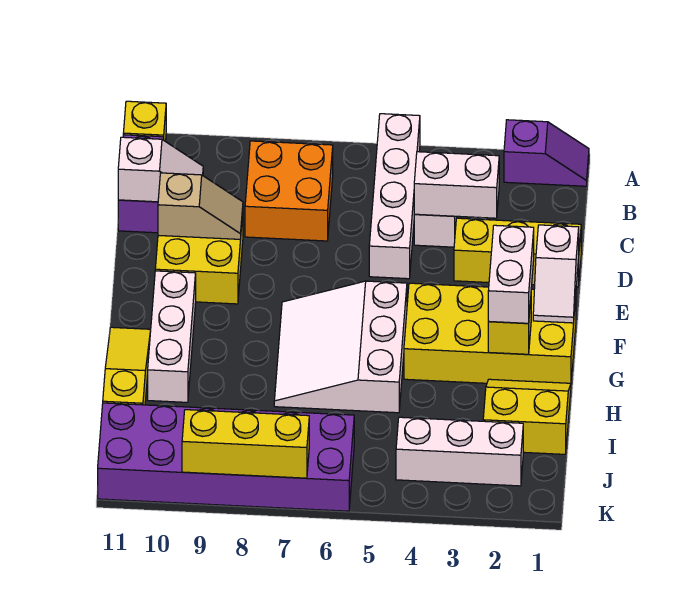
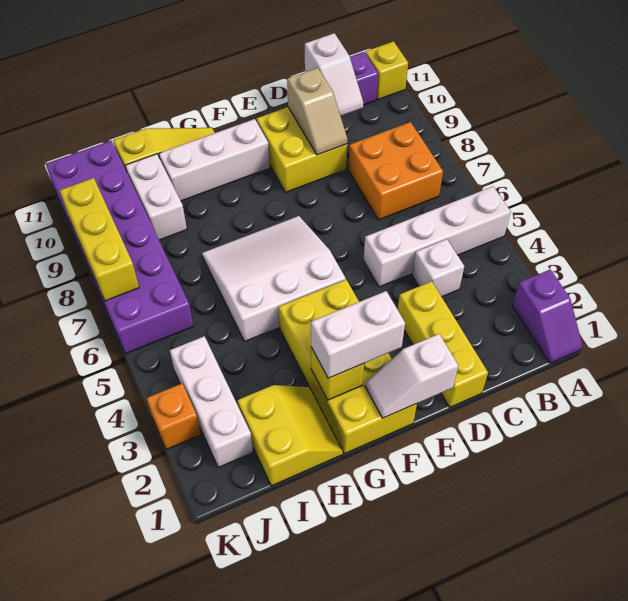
white brick C3:C4 level 2 -> white brick I9:I10 level 1
none -> orange brick K3 level 1

